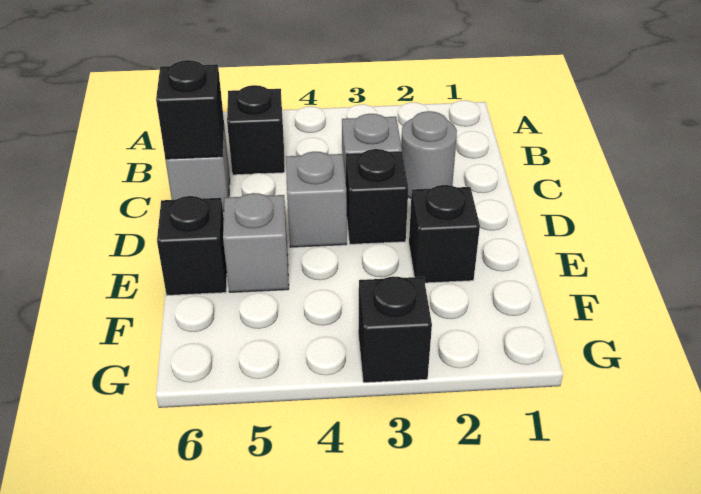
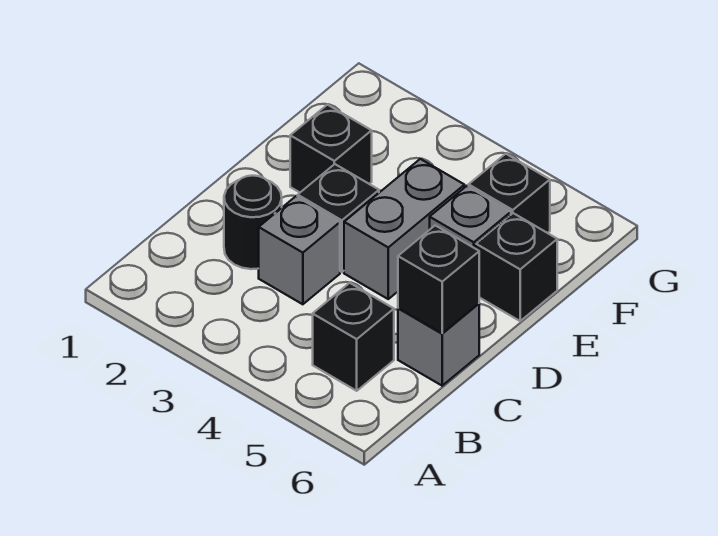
grey round brick C2 level 1 -> black round brick C2 level 1
grey brick D4 level 1 -> grey brick D4:E4 level 1
black brick G3 level 1 -> black brick F5 level 1

